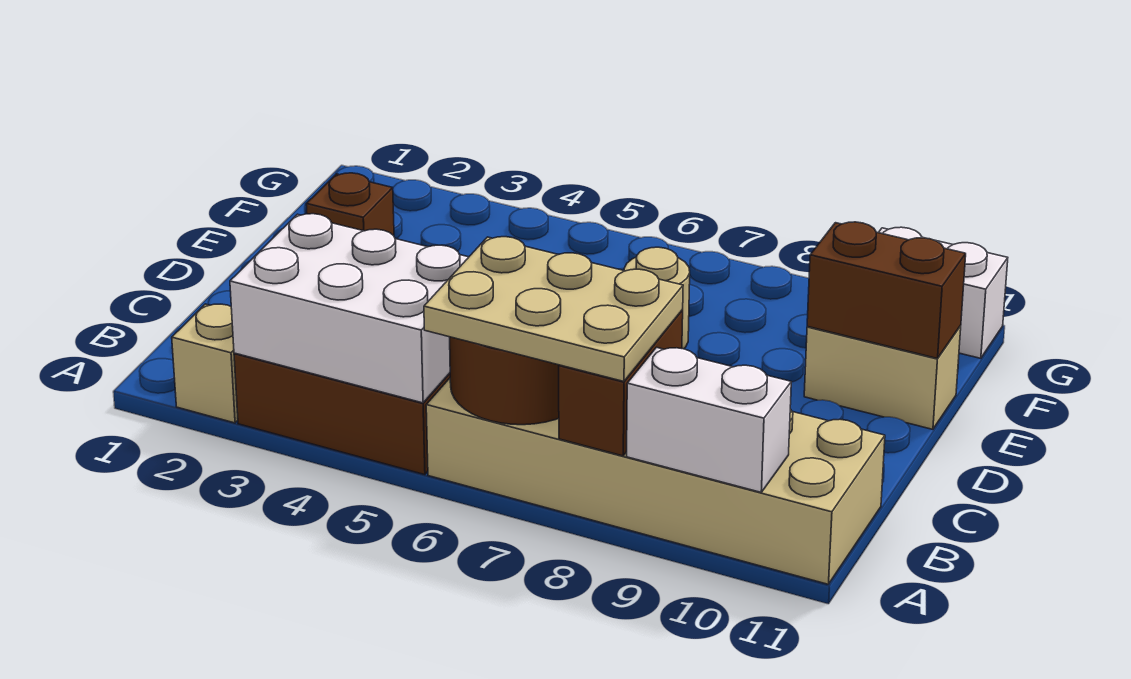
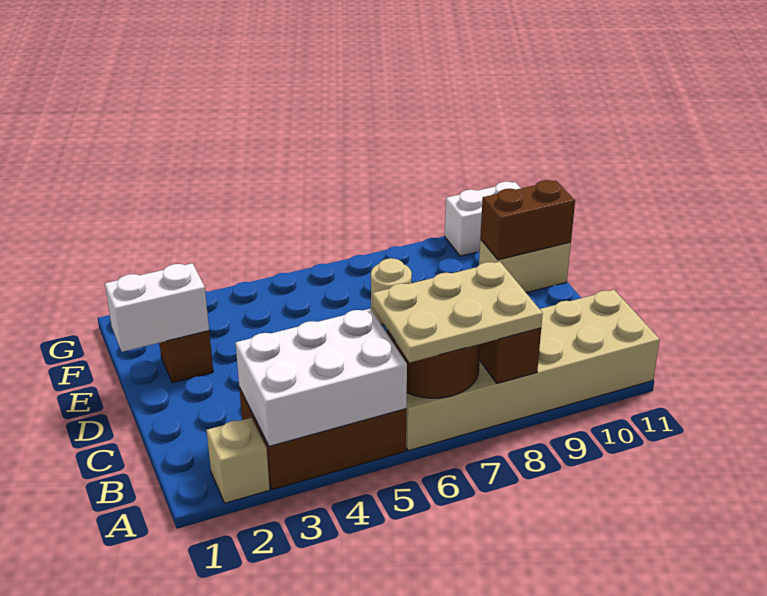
white brick A9:A10 level 2 -> white brick E1:E2 level 2

